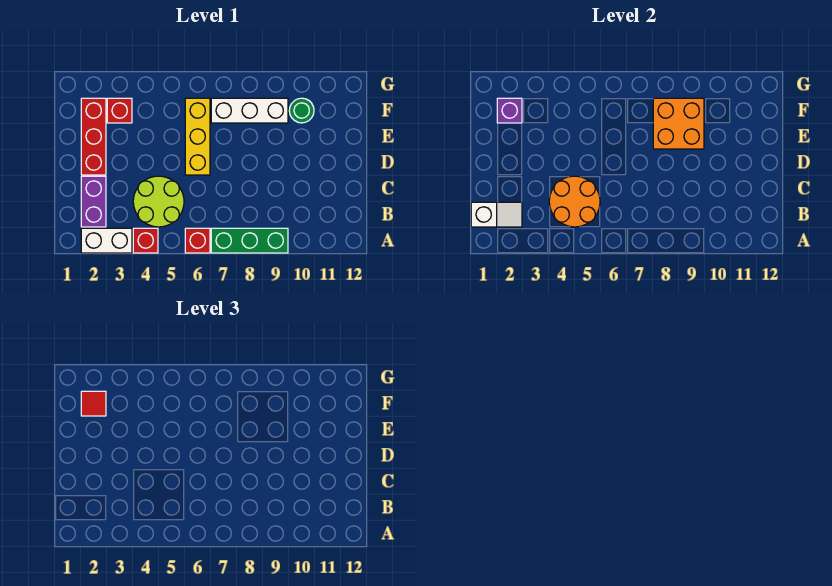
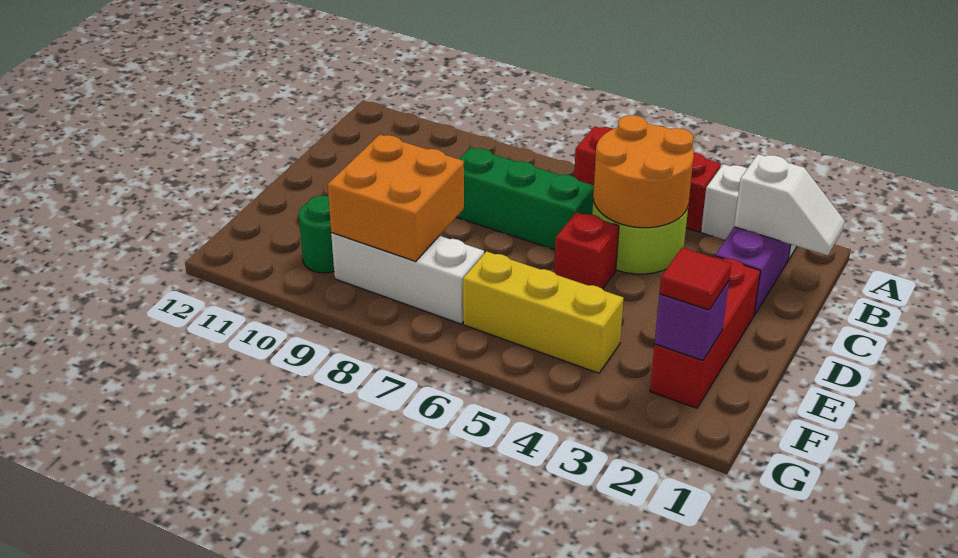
green brick A7:A9 level 1 -> green brick C6:C8 level 1
white slope B1:B2 level 2 top 1 -> white slope B1:B2 level 2 top 2
yellow brick D6:F6 level 1 -> yellow brick F4:F6 level 1
red brick F3 level 1 -> red brick D5 level 1

